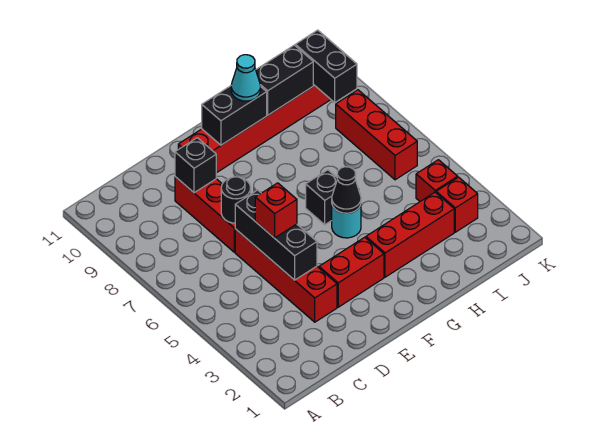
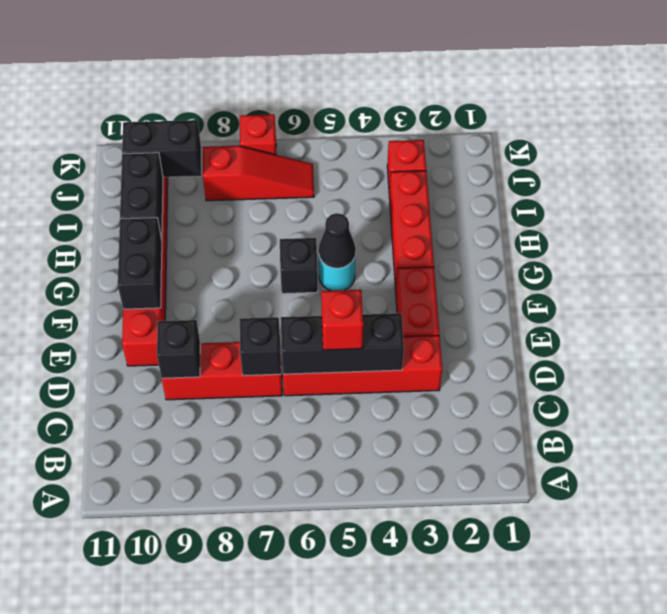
black round brick D7 level 2 -> black brick D7 level 2
cyan cone G10 level 3 -> none
red brick J4 level 1 -> red brick K7 level 1
red brick J6:J8 level 1 -> red slope J6:J8 level 1 top 8

